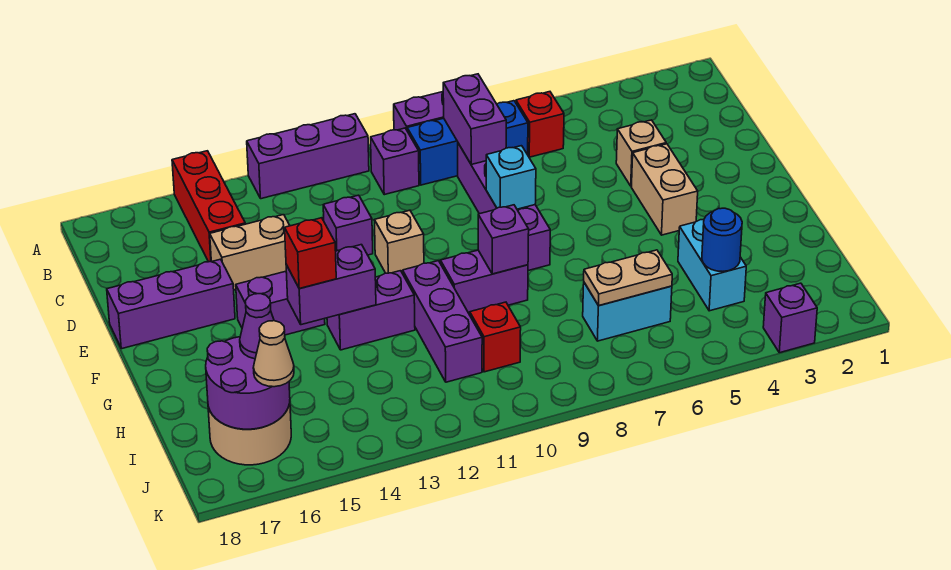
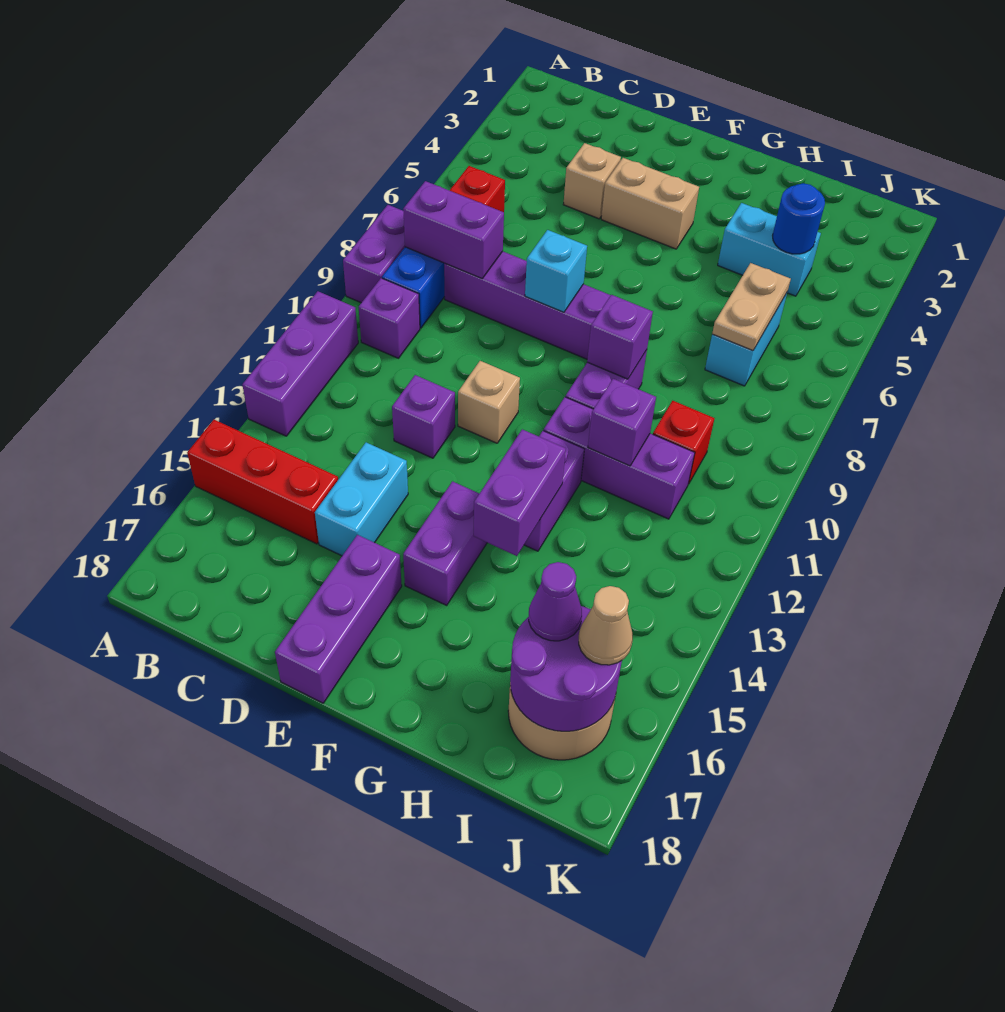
tan brick D14:D15 level 1 -> cyan brick D14:D15 level 1
red brick G14 level 3 -> none
purple brick K3 level 1 -> purple brick H11 level 2

